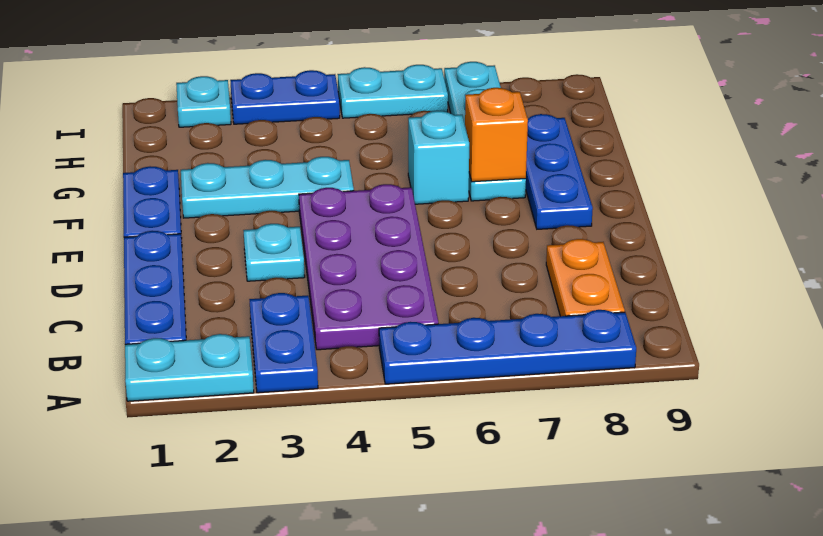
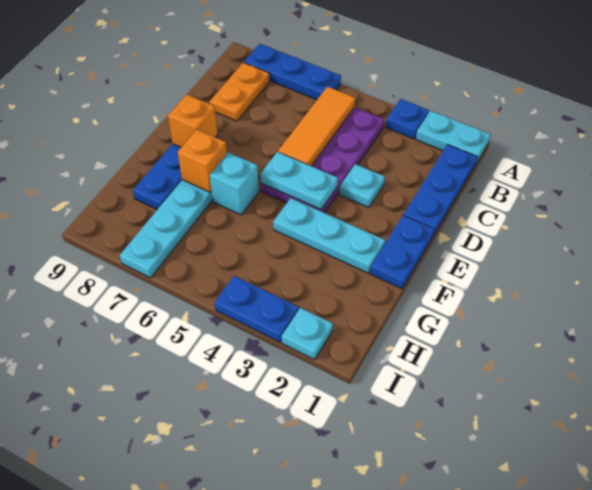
blue plate A3:B3 level 1 -> blue plate A3 level 1
blue plate A5:A8 level 1 -> blue plate A6:A8 level 1
none -> orange tile B5:D5 level 2
none -> orange brick E8 level 2
cyan plate I5:I6 level 1 -> cyan plate E4:E5 level 2

